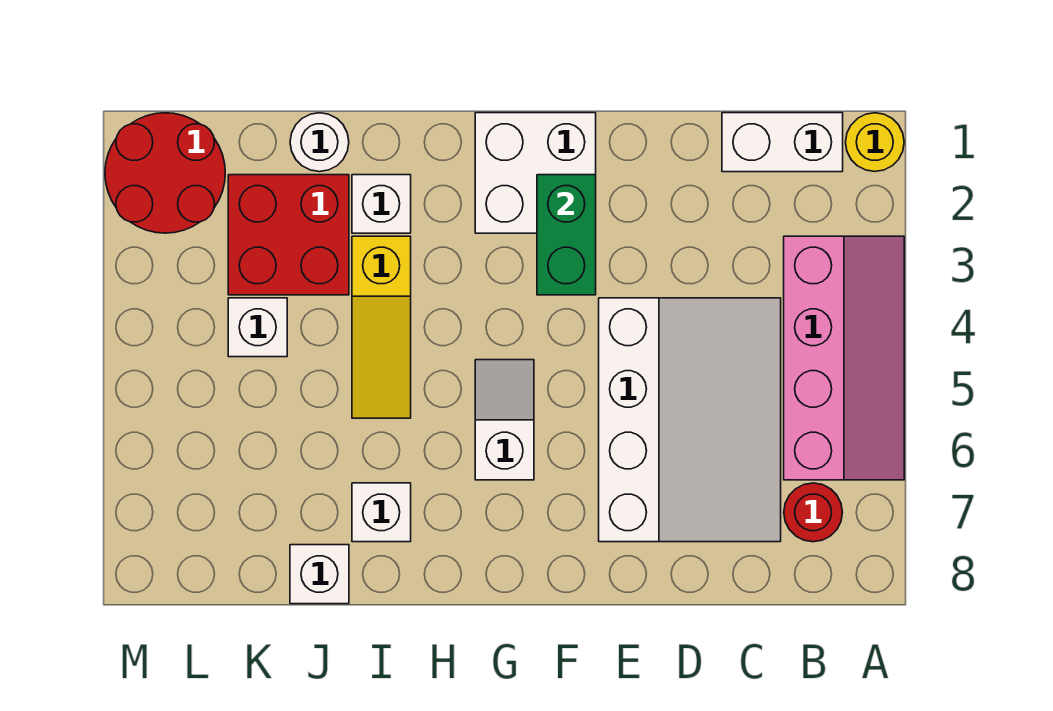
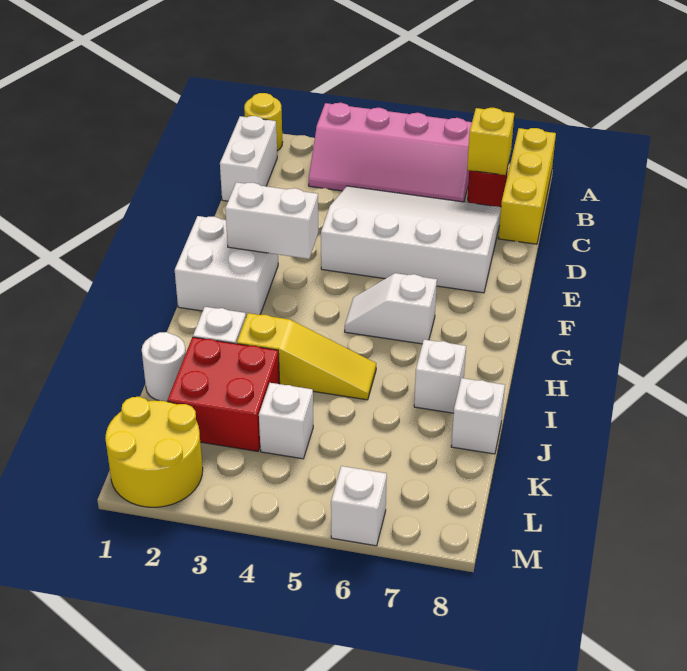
pink slope A3:B6 level 1 top B -> pink slope A3:B6 level 1 top A
none -> yellow brick A8:C8 level 1
none -> yellow brick B7 level 2
green brick F2:F3 level 2 -> white brick F2:F3 level 2
red round brick L1:M2 level 1 -> yellow round brick L1:M2 level 1
none -> white brick M6 level 1

